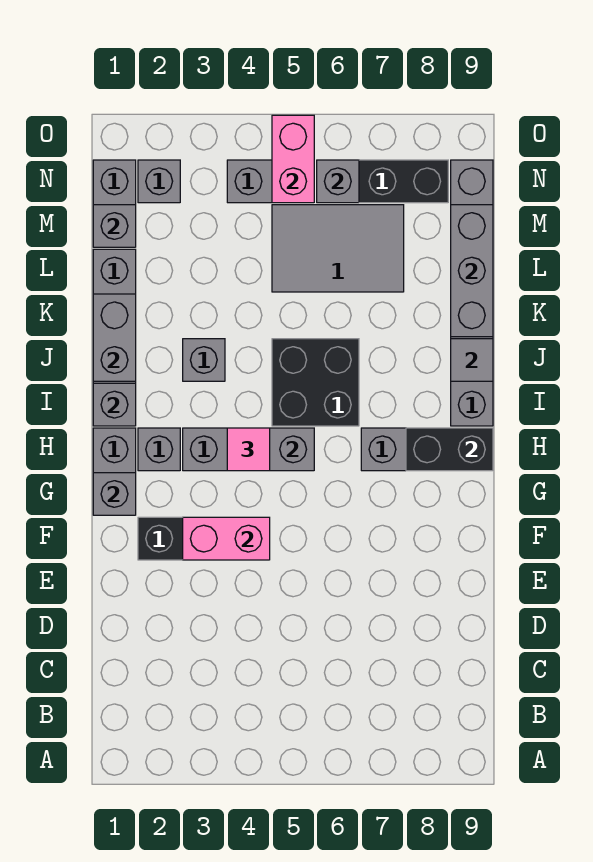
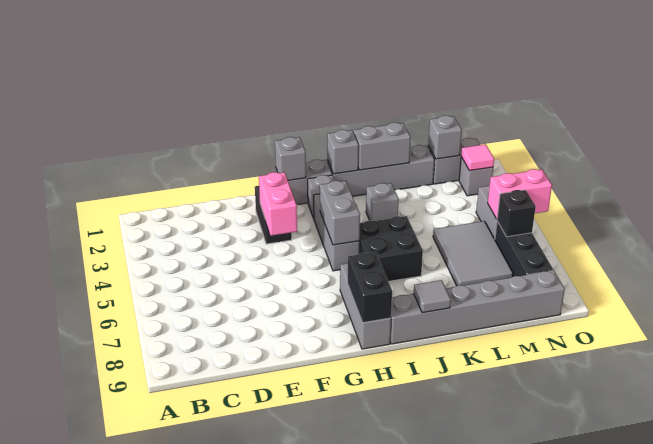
pink tile H4 level 3 -> pink tile N2 level 2
grey brick K9:M9 level 2 -> none
grey brick N6 level 2 -> black brick N6 level 2

